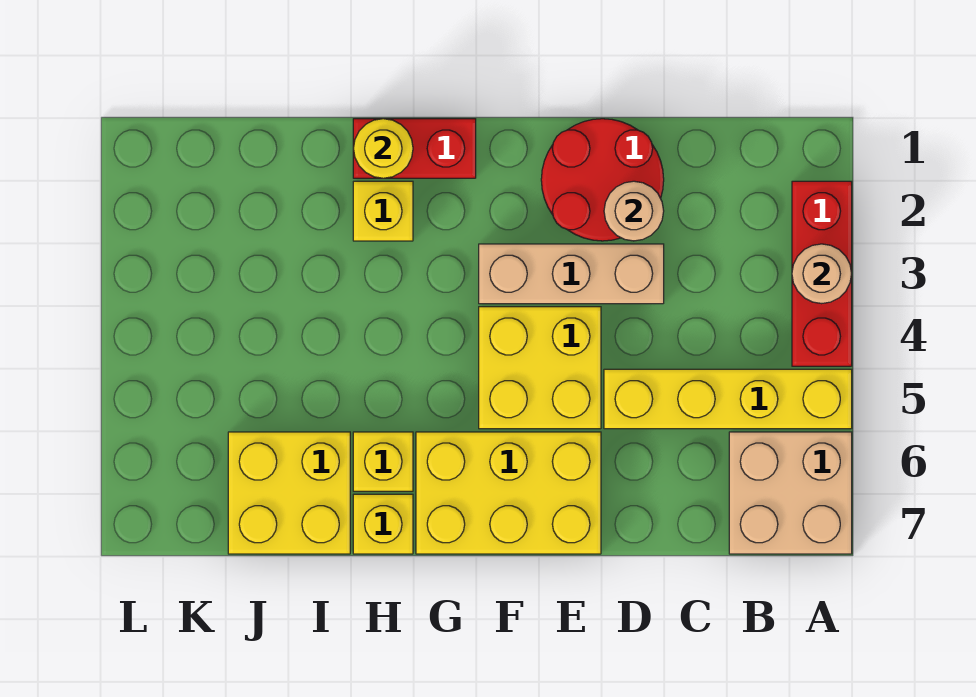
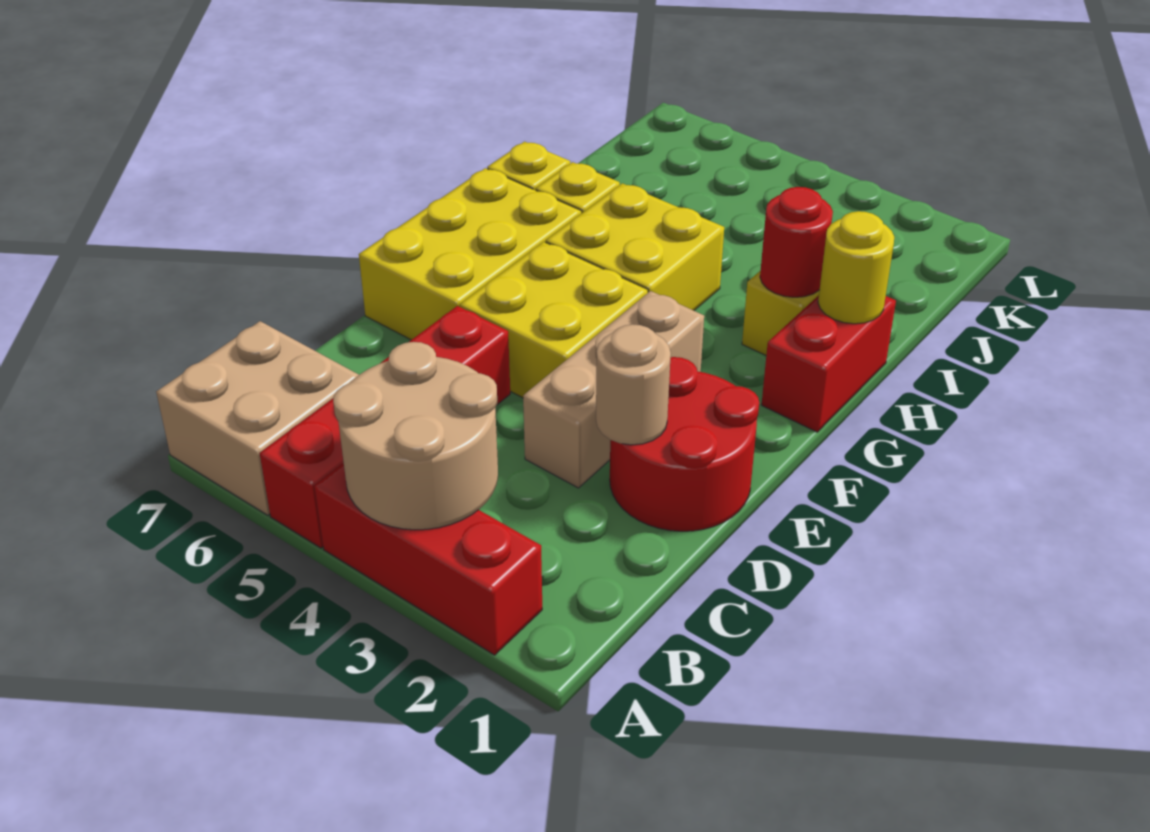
tan round brick A3 level 2 -> tan round brick A3:B4 level 2
yellow brick A5:D5 level 1 -> red brick A5:D5 level 1
none -> red round brick H2 level 2
yellow brick I6:J7 level 1 -> yellow brick G4:H5 level 1

